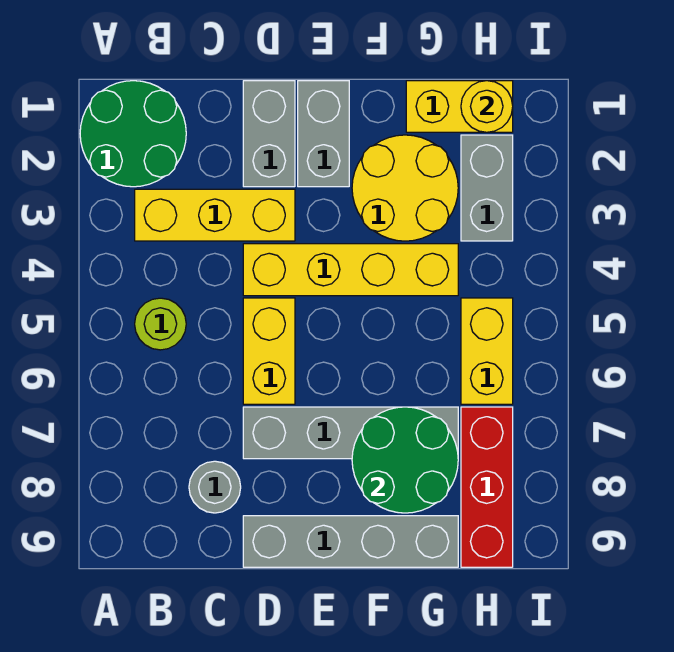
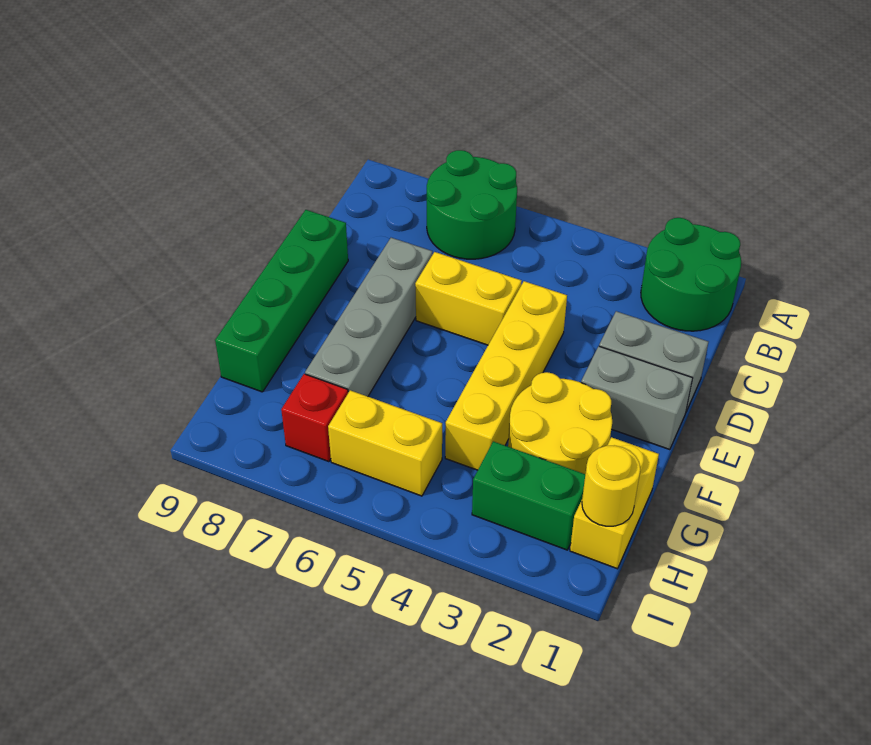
yellow brick B3:D3 level 1 -> none
lime round brick B5 level 1 -> none
grey round brick C8 level 1 -> none
grey brick D9:G9 level 1 -> green brick D9:G9 level 1
green round brick F7:G8 level 2 -> green round brick A6:B7 level 1
grey brick H2:H3 level 1 -> green brick H2:H3 level 1
red brick H7:H9 level 1 -> red brick H7 level 1

